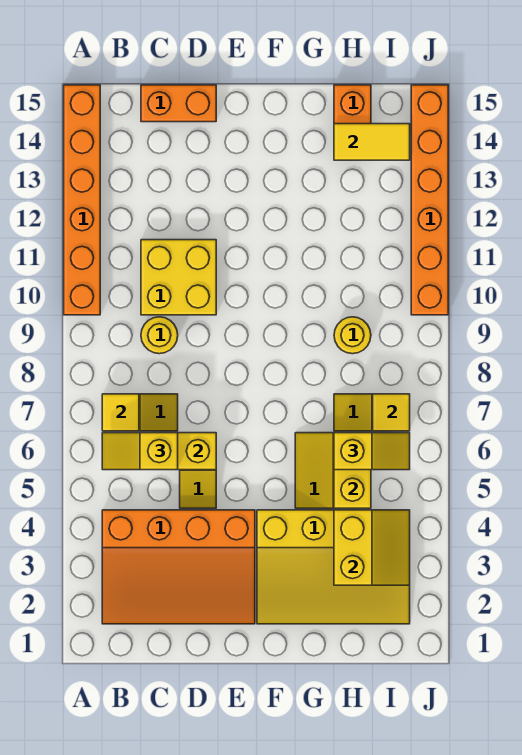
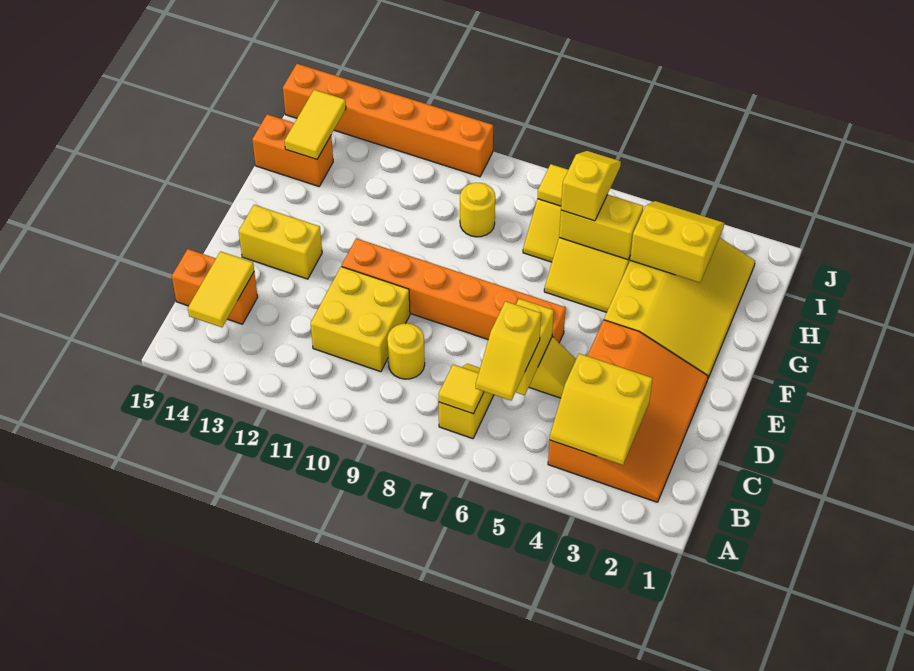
orange brick A10:A15 level 1 -> orange brick E6:E11 level 1
none -> yellow slope B3:C4 level 2 top C
none -> yellow tile B14:C14 level 2
orange brick C15:D15 level 1 -> orange brick C14:C15 level 1
none -> yellow brick E13:E14 level 1

